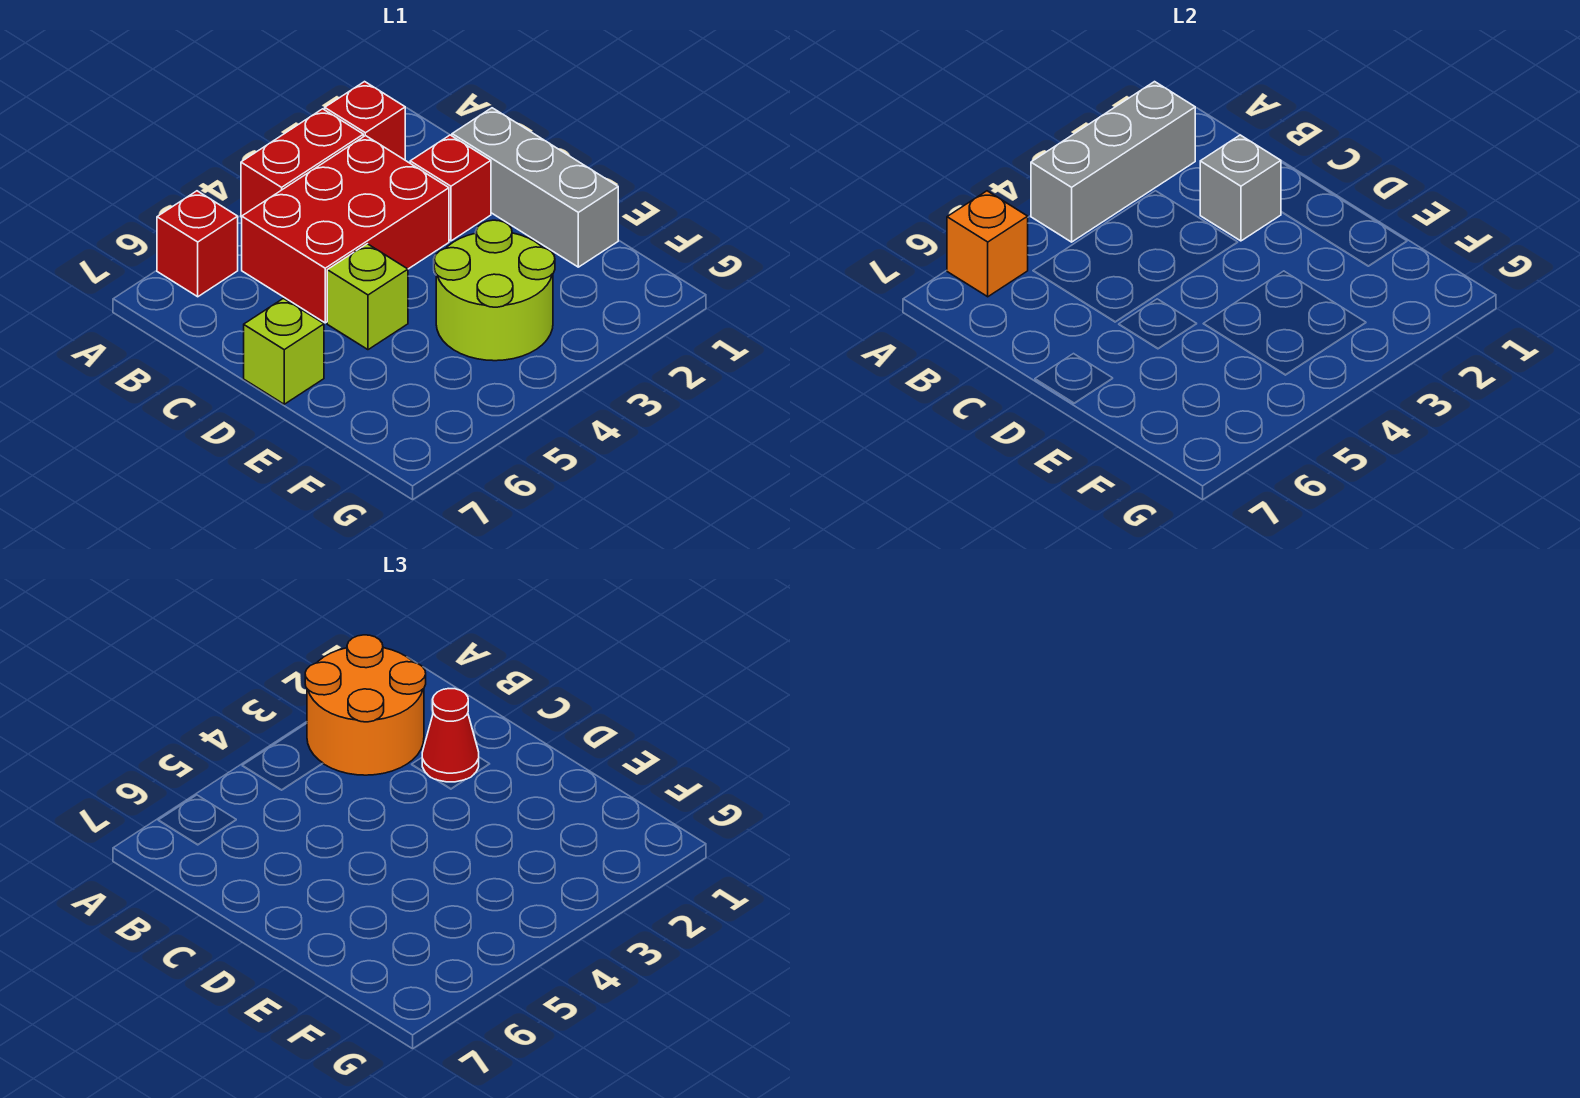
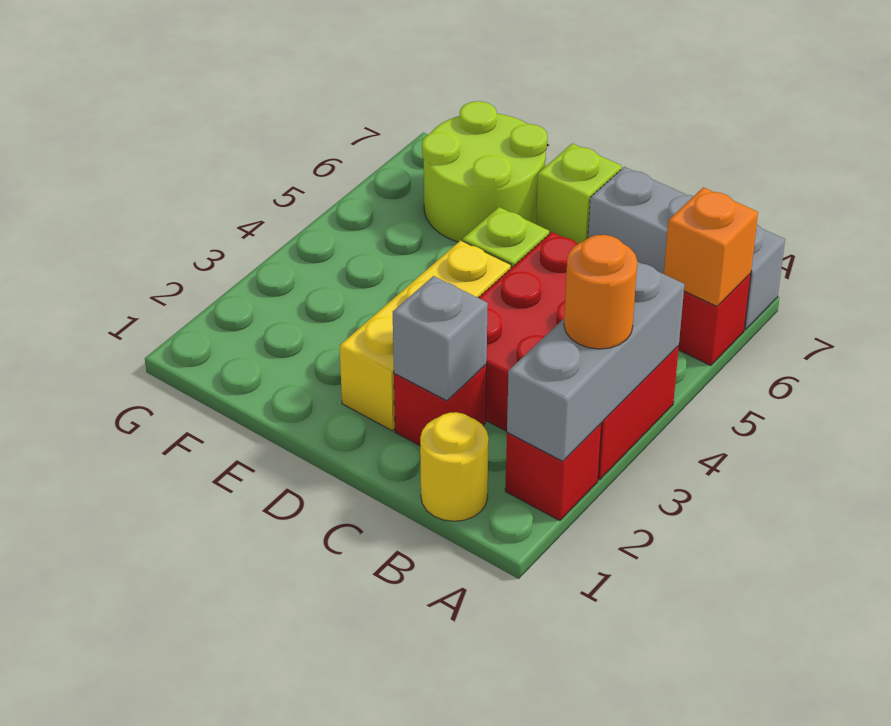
orange round brick A2:B3 level 3 -> orange round brick A3 level 3
none -> yellow round brick B1 level 1
grey brick C1:E1 level 1 -> grey brick A7:C7 level 1
red cone C2 level 3 -> none
none -> yellow brick D2:D4 level 1
lime round brick E3:F4 level 1 -> lime round brick E6:F7 level 1

